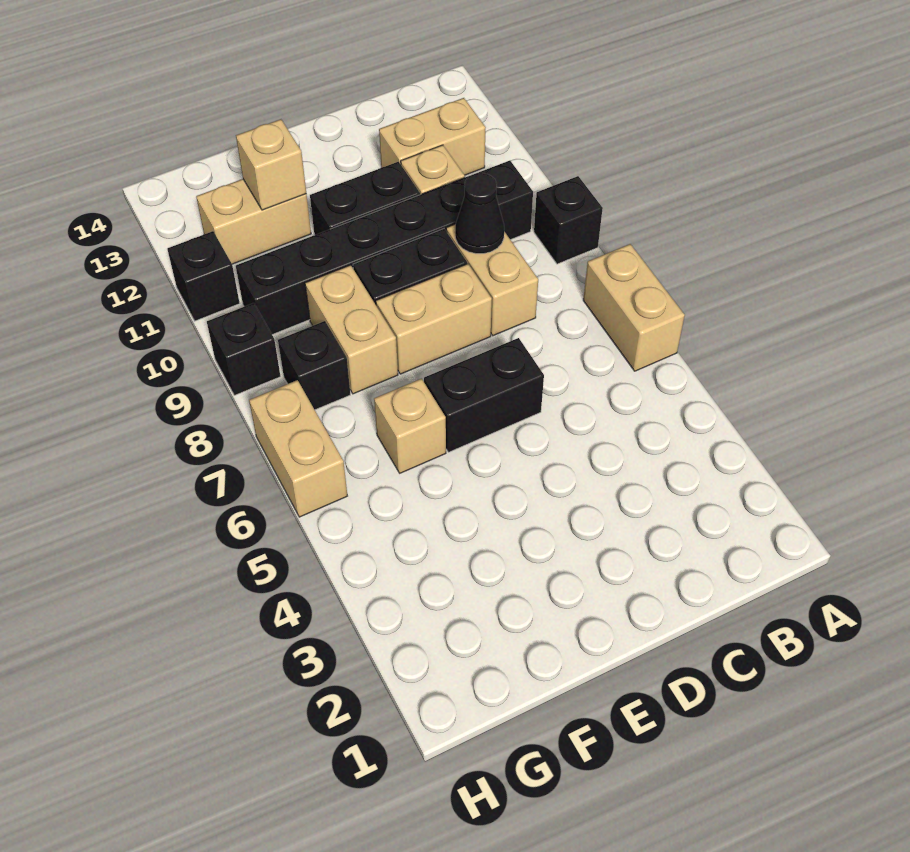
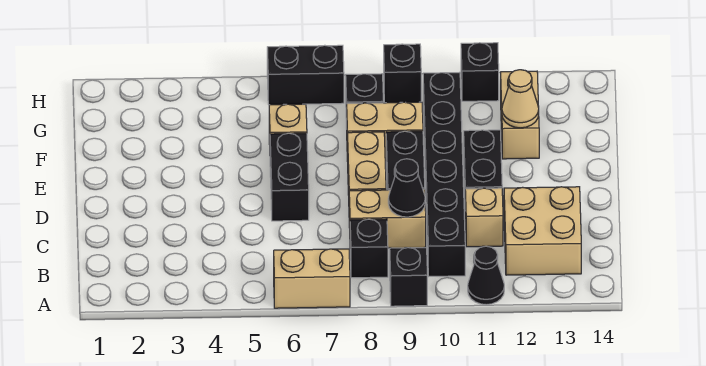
none -> black cone A11 level 1
none -> black brick B8 level 1
tan brick B12:C12 level 1 -> tan brick B12:C13 level 1
tan brick F12 level 2 -> tan cone F12 level 2
tan brick H6:H7 level 1 -> black brick H6:H7 level 1

